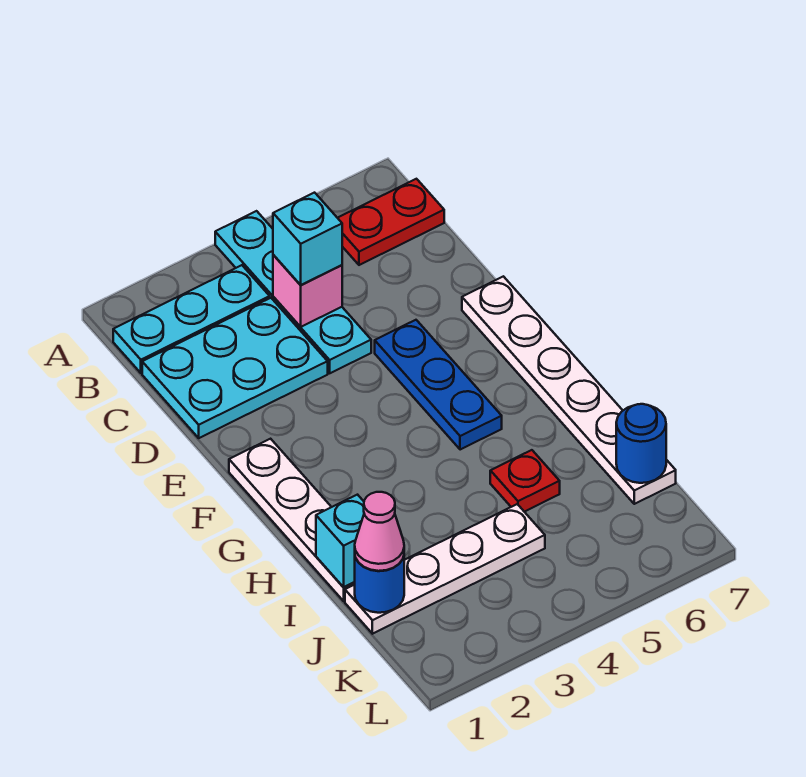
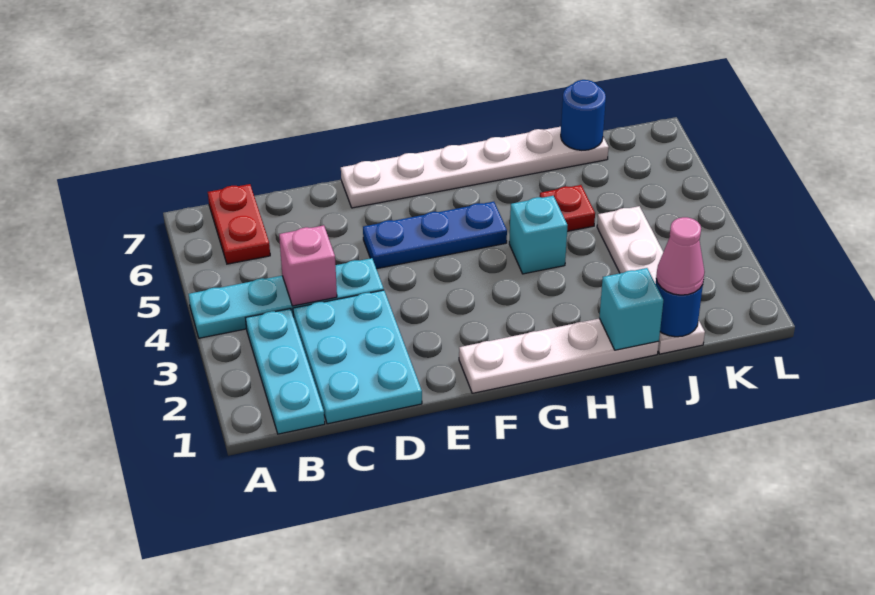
cyan brick C4 level 3 -> cyan brick H4 level 1

